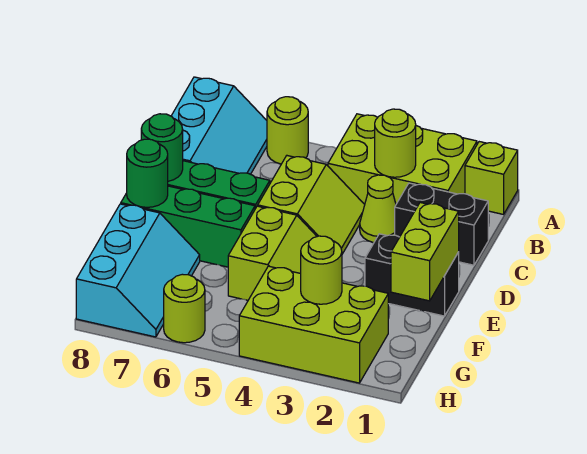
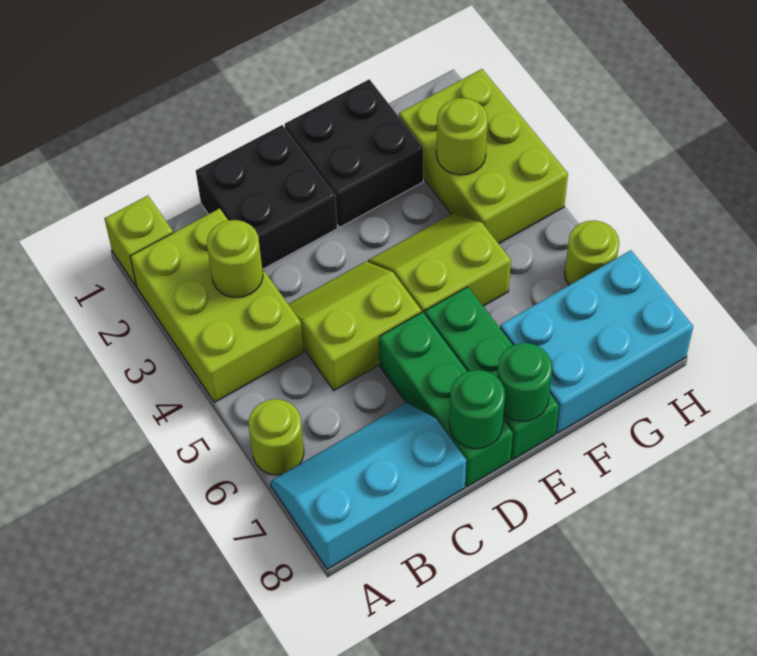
black brick C1:C2 level 1 -> black brick C1:D2 level 1
lime cone C3 level 1 -> none
black brick E1:E2 level 1 -> black brick E1:F2 level 1
lime brick E1:F1 level 2 -> none
cyan slope F7:H8 level 1 top 8 -> cyan brick F7:H8 level 1

